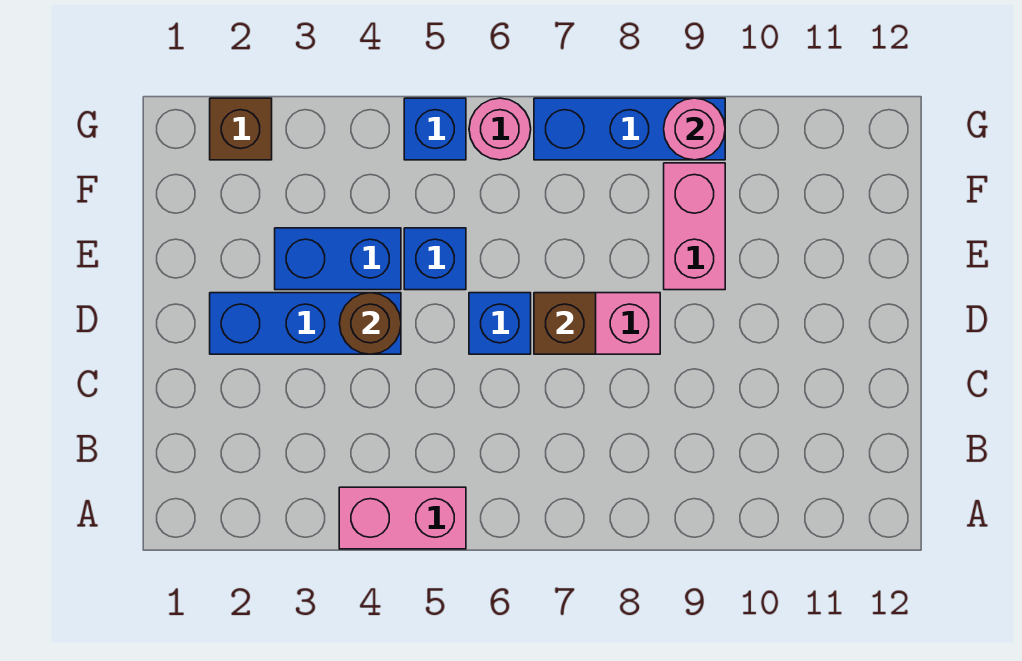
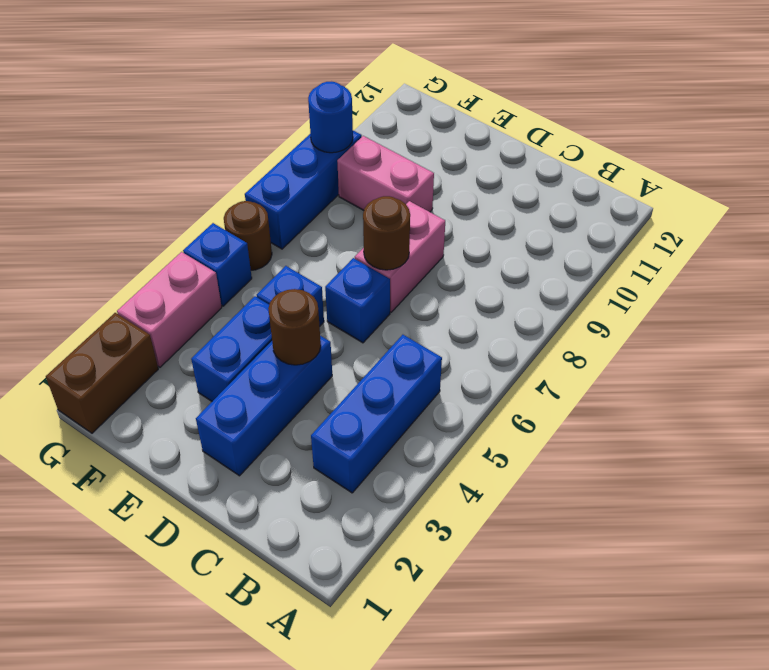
pink brick A4:A5 level 1 -> pink brick G3:G4 level 1
none -> blue brick B3:B5 level 1
brown brick D7 level 2 -> brown round brick D7 level 2
brown brick G2 level 1 -> brown brick G1:G2 level 1
pink round brick G6 level 1 -> brown round brick G6 level 1
pink round brick G9 level 2 -> blue round brick G9 level 2

